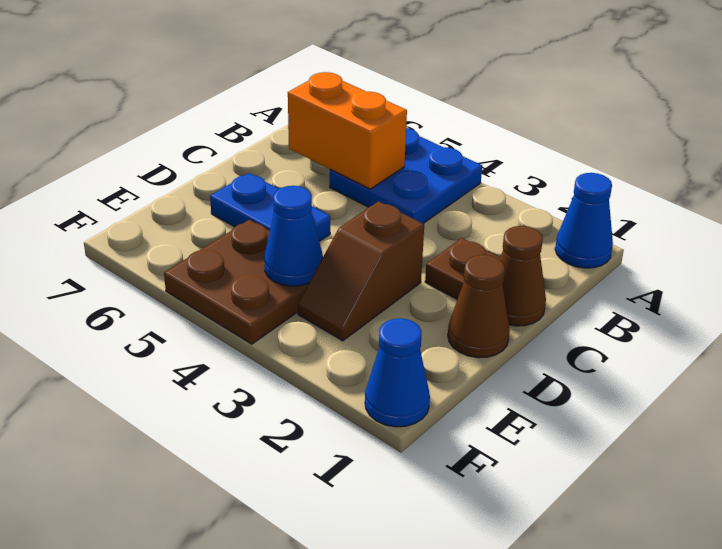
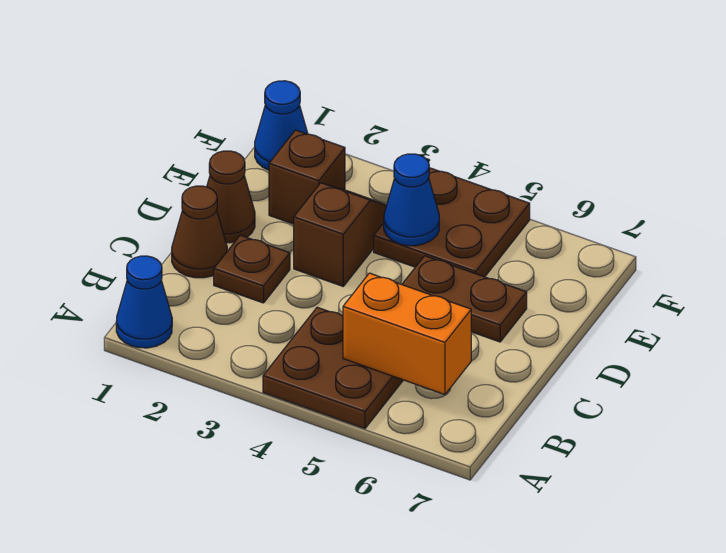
blue plate A4:B5 level 1 -> brown plate A4:B5 level 1
blue plate D5:D6 level 1 -> brown plate D5:D6 level 1
none -> brown brick E2 level 1

